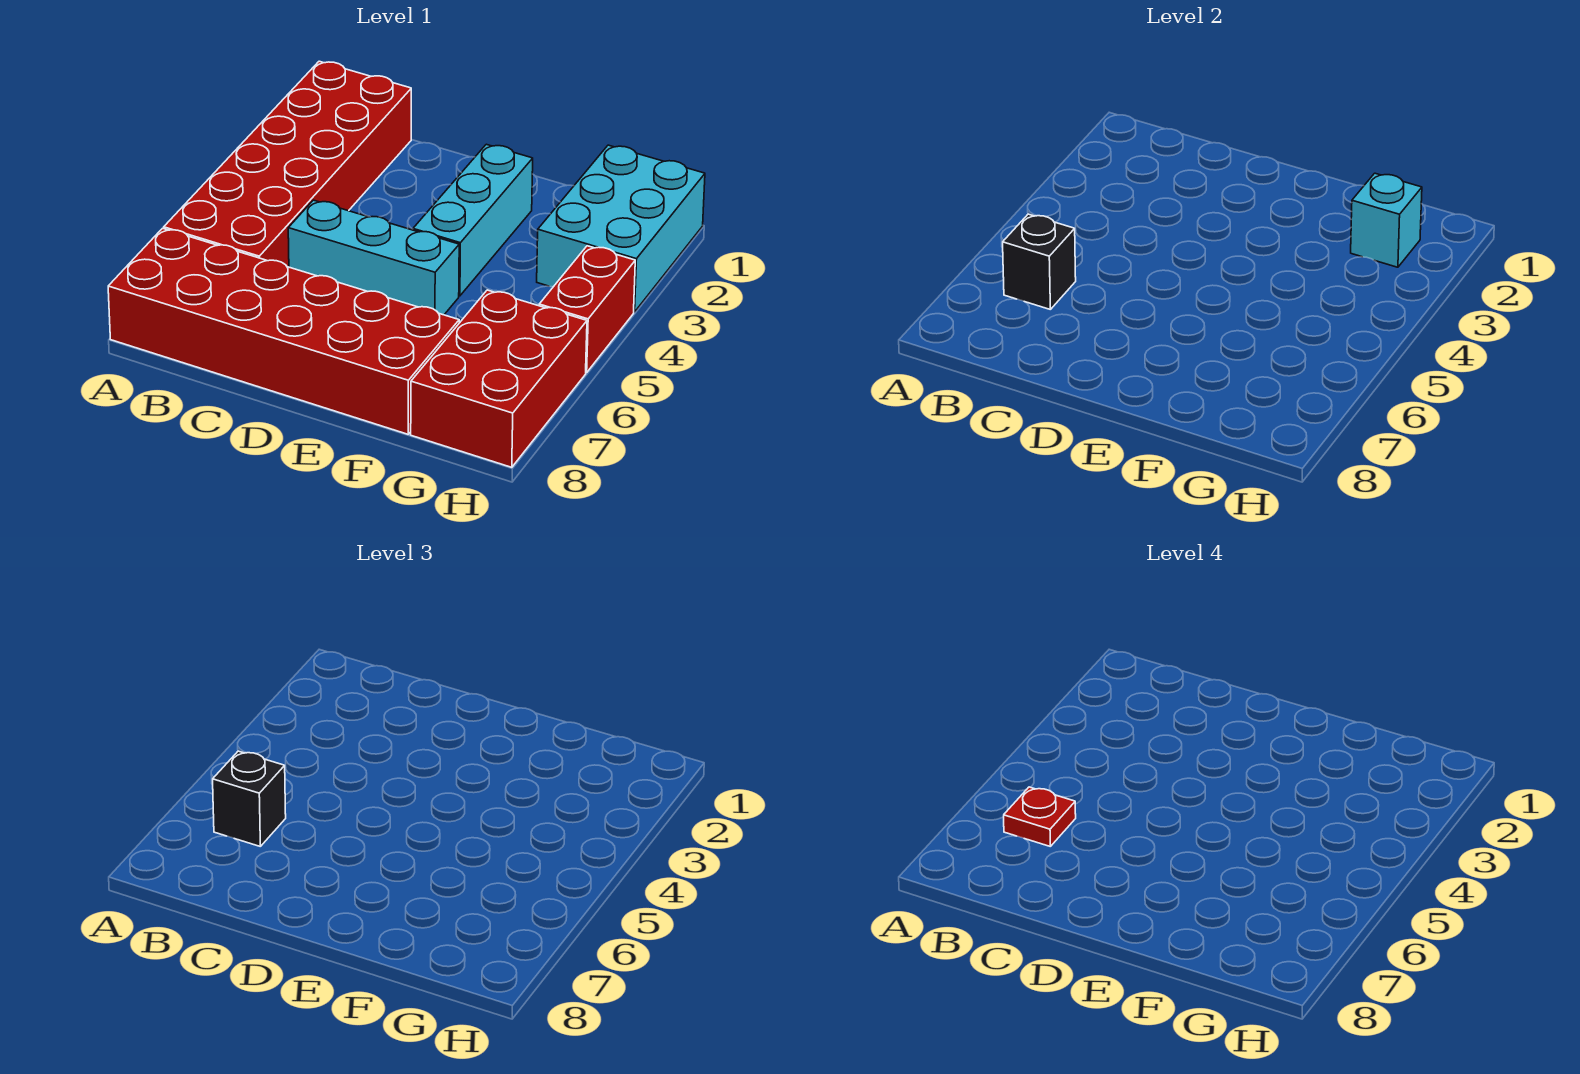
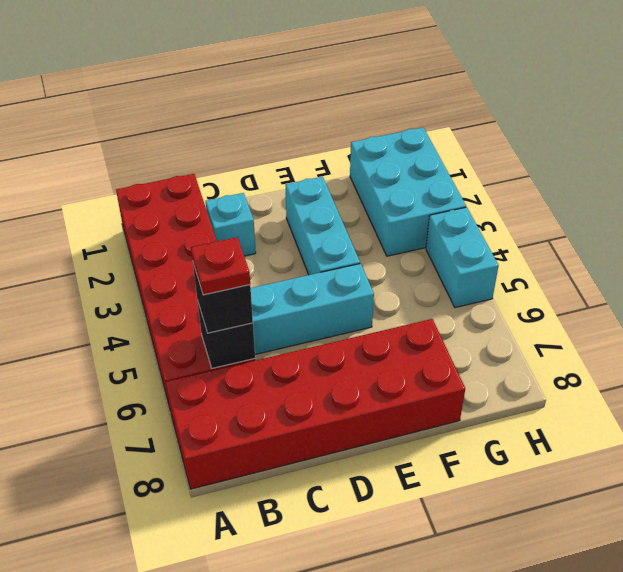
cyan brick G2 level 2 -> cyan brick C2 level 1
red brick G6:H8 level 1 -> none
red brick H4:H5 level 1 -> cyan brick H4:H5 level 1

